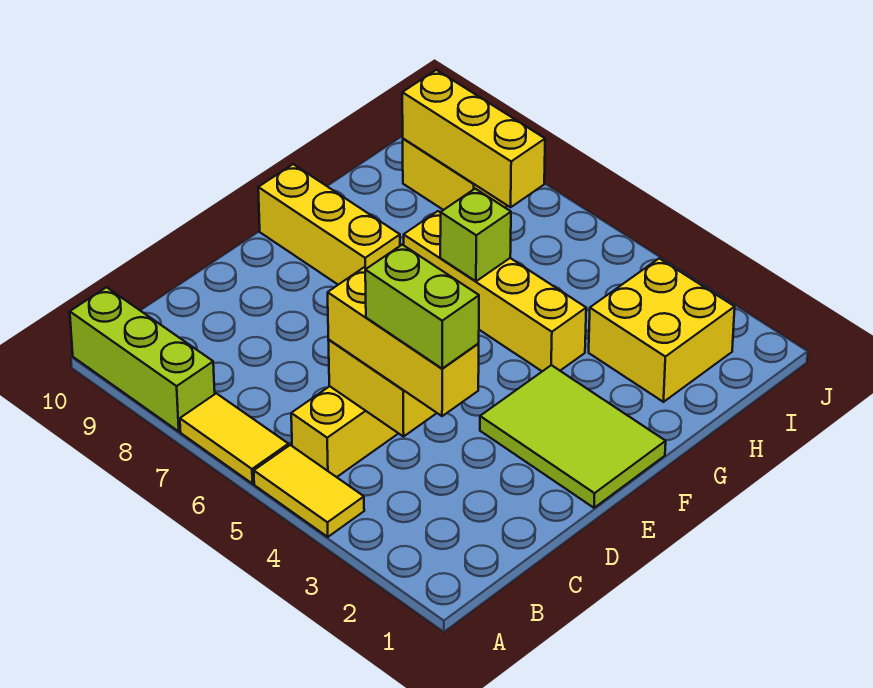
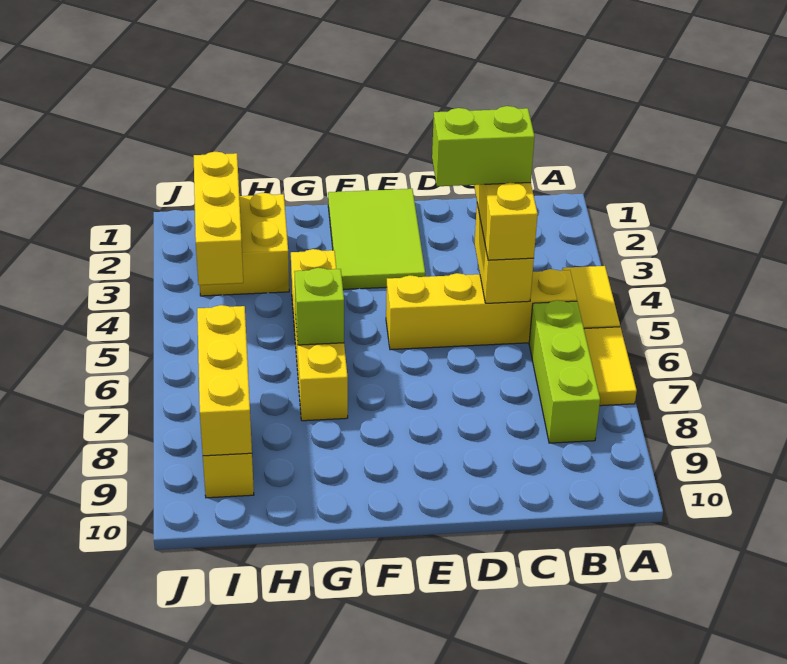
lime brick A8:A10 level 1 -> lime brick B6:B8 level 1
lime brick C3:C4 level 4 -> lime brick C4:D4 level 4
yellow brick F8:F10 level 1 -> yellow brick I2:I4 level 2

